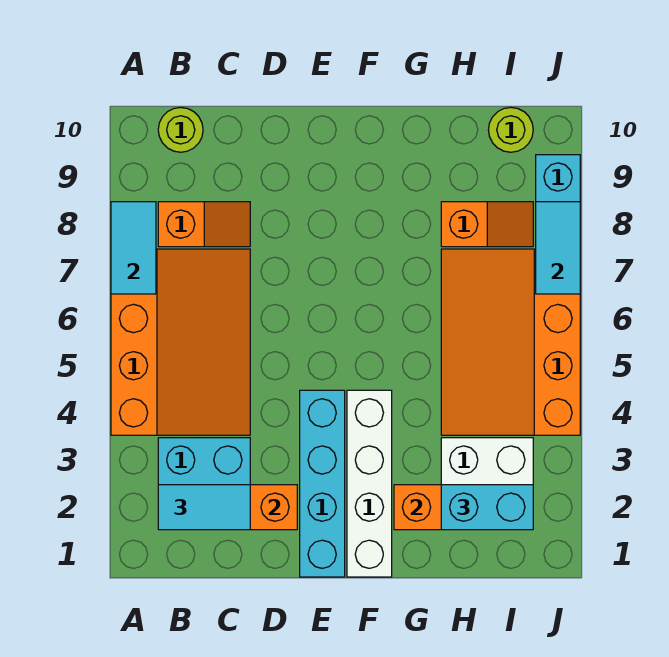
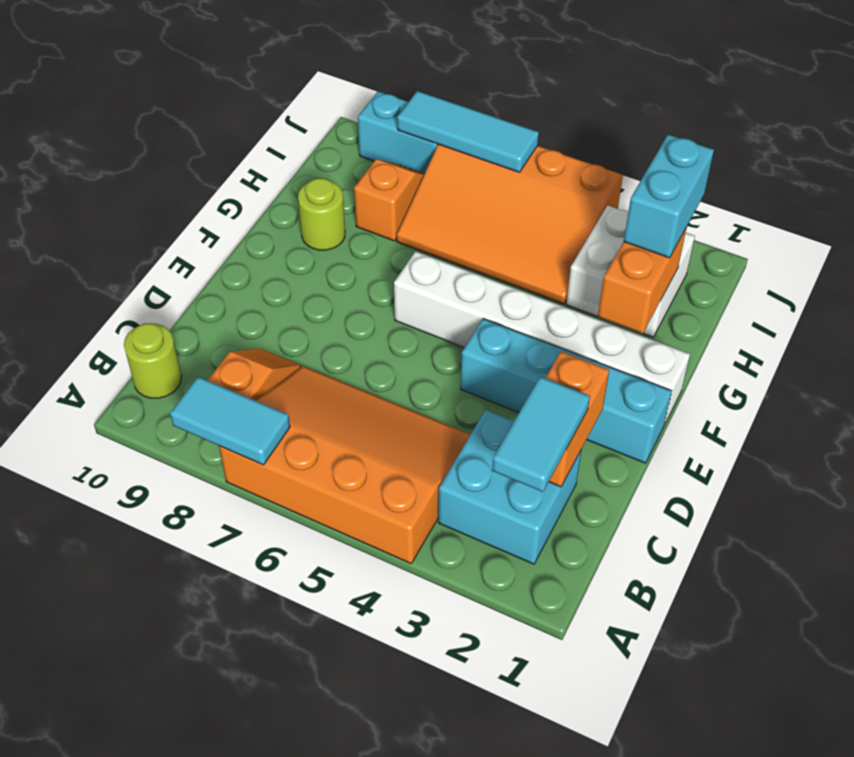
white brick F1:F4 level 1 -> white brick F1:F6 level 1
lime round brick I10 level 1 -> lime round brick G9 level 1
cyan tile J7:J8 level 2 -> cyan tile J6:J8 level 2

